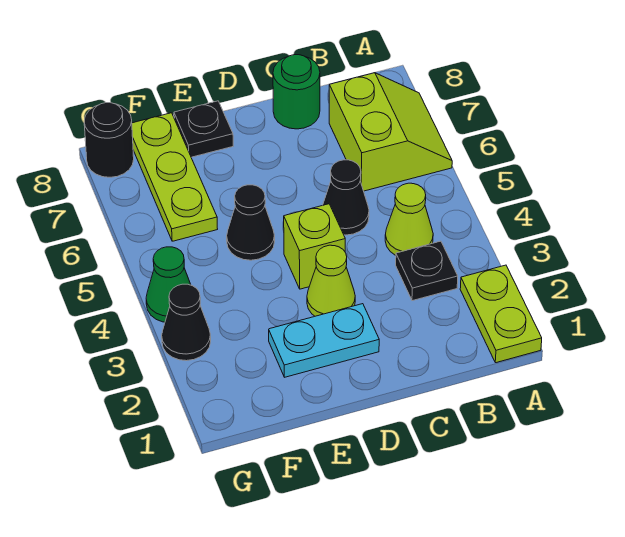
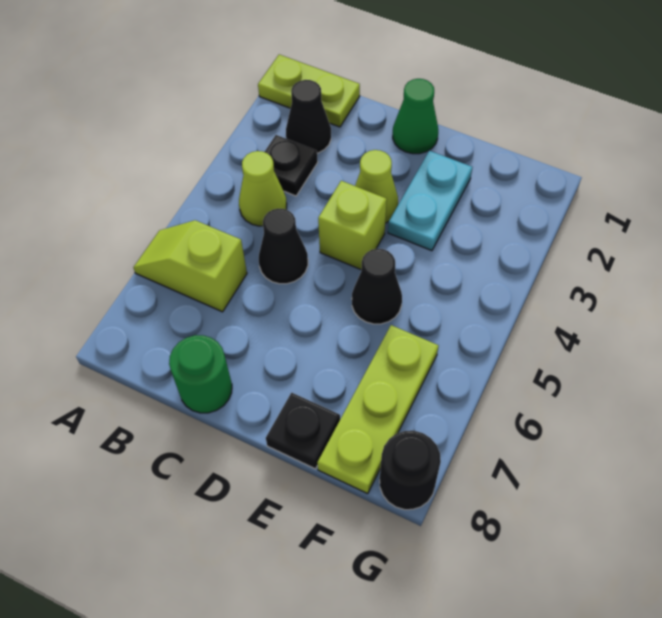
lime plate A1:A2 level 1 -> lime plate A1:B1 level 1
lime slope A6:B7 level 1 top B -> lime slope A6:B6 level 1 top B
cyan plate D2:E2 level 1 -> cyan plate E2:E3 level 1
black cone G3 level 1 -> black cone B2 level 1
green cone G4 level 1 -> green cone D1 level 1

